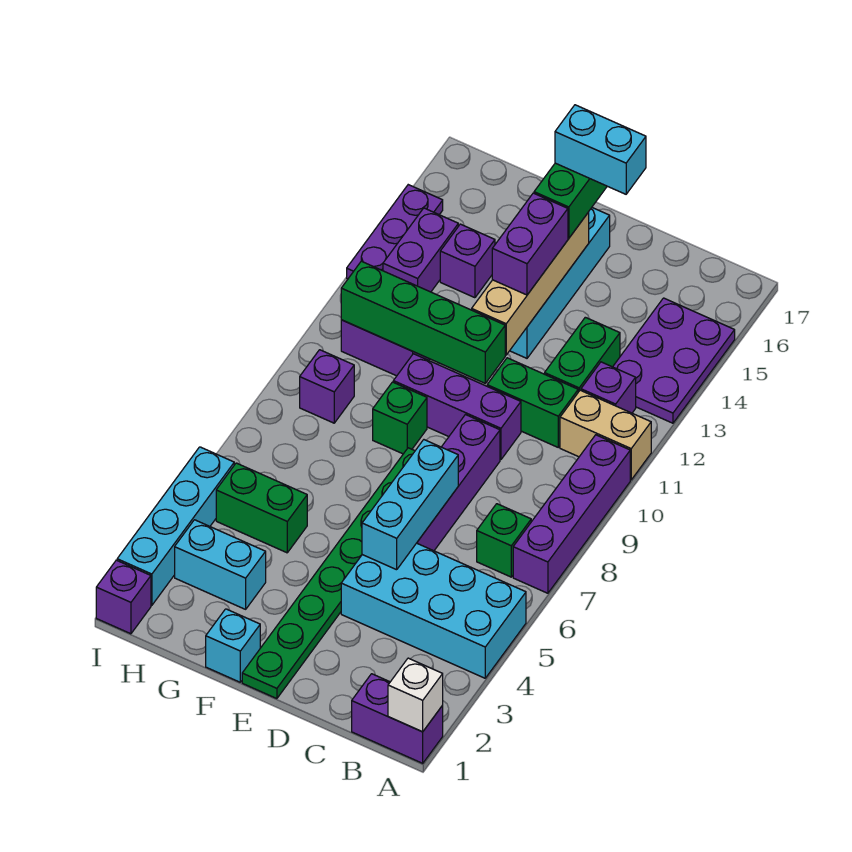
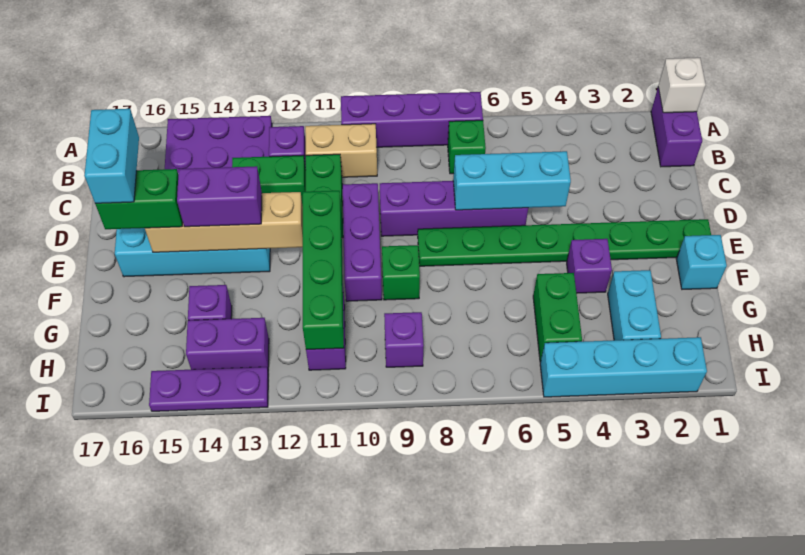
cyan brick A4:D5 level 1 -> none
tan brick A11:B11 level 1 -> tan brick B10:B11 level 1
purple brick I1 level 1 -> purple brick F4 level 1

